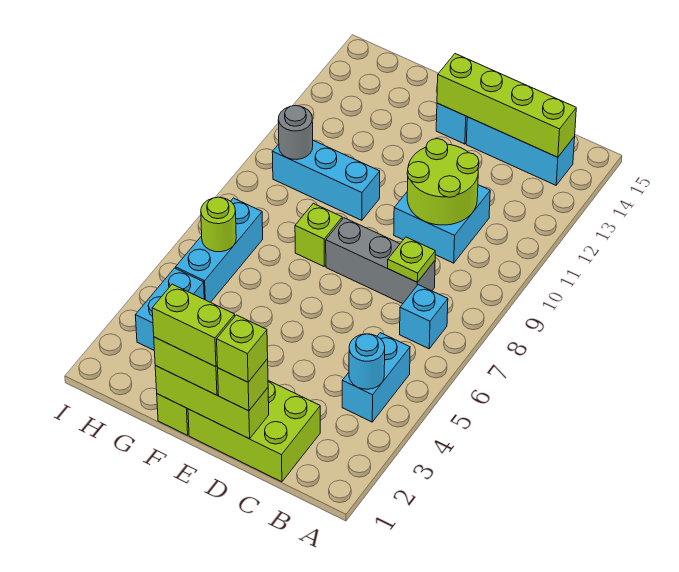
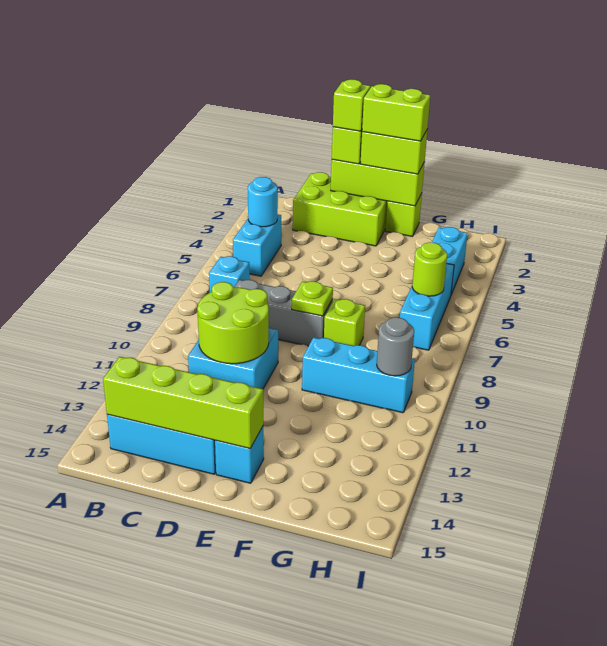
lime plate C8 level 2 -> lime plate E8 level 2

